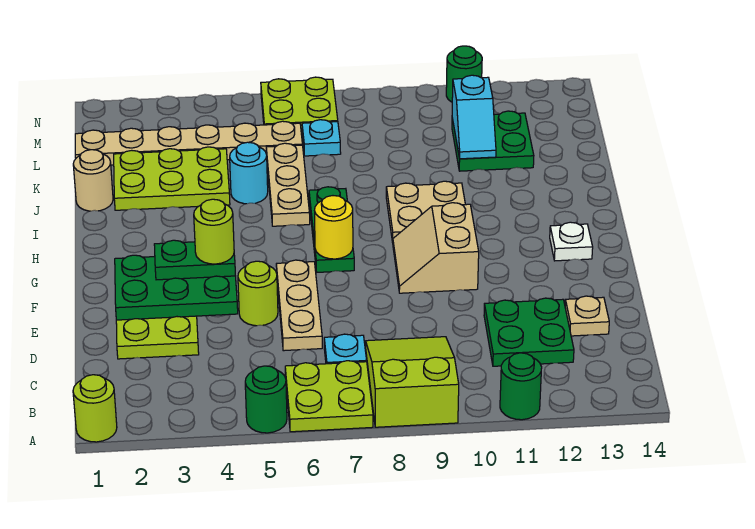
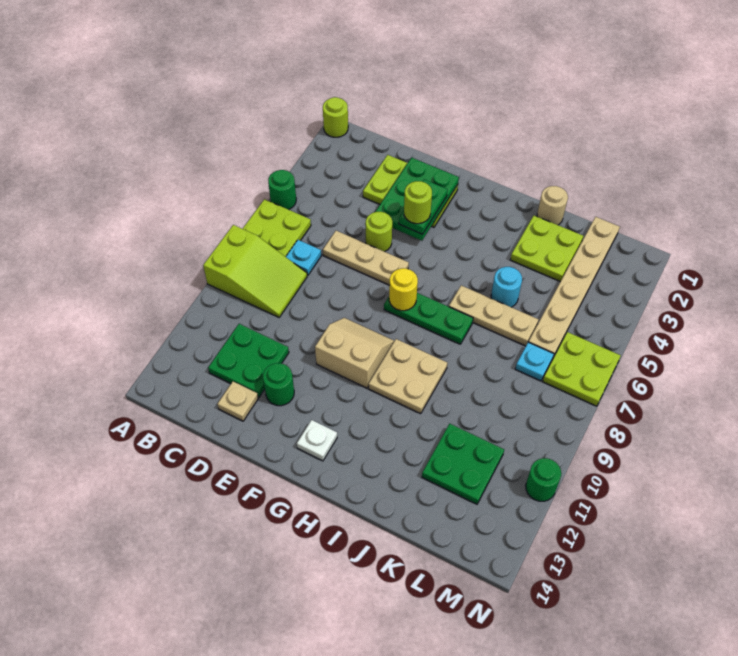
green round brick A11 level 1 -> green round brick E12 level 1
lime plate J2:K4 level 1 -> lime plate J2:K3 level 1
cyan slope K11:L11 level 2 top L -> none

